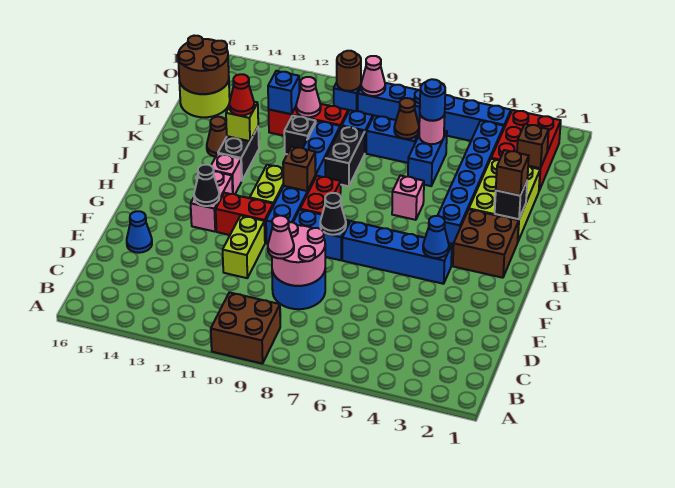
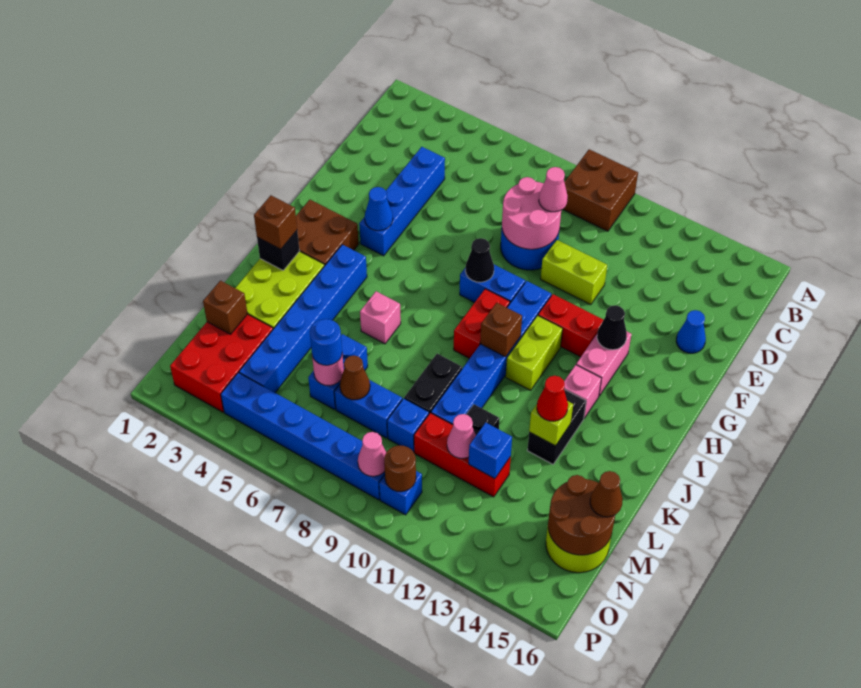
lime brick E11:F11 level 1 -> lime brick E10:E11 level 1
blue brick G4:G7 level 1 -> blue brick D4:G4 level 1
brown cone K14 level 1 -> brown cone M16 level 3

